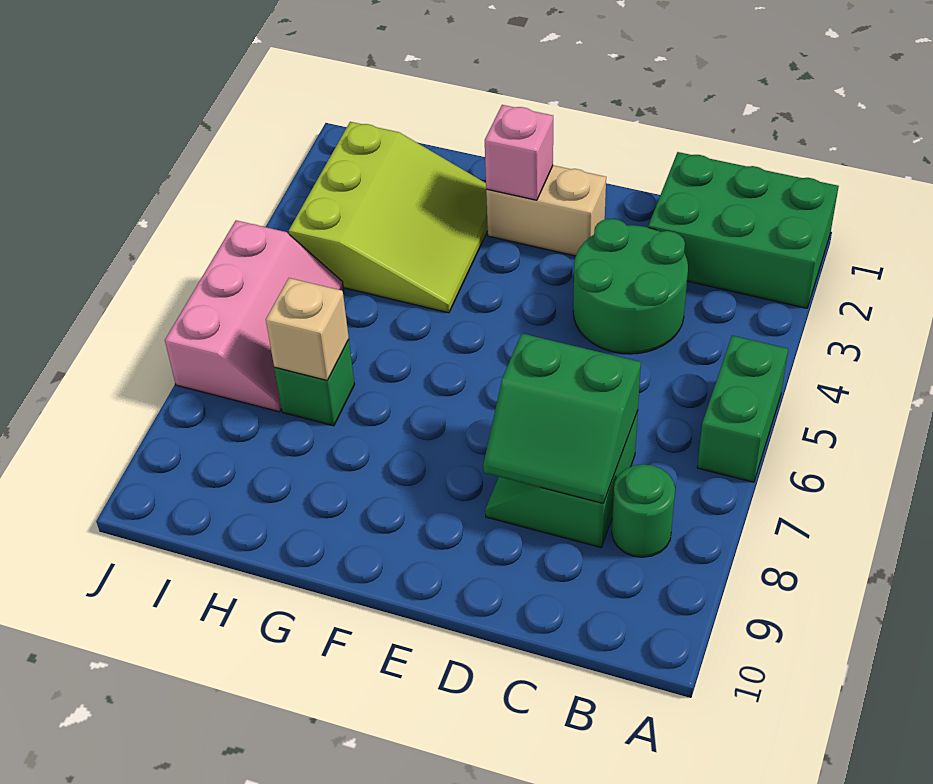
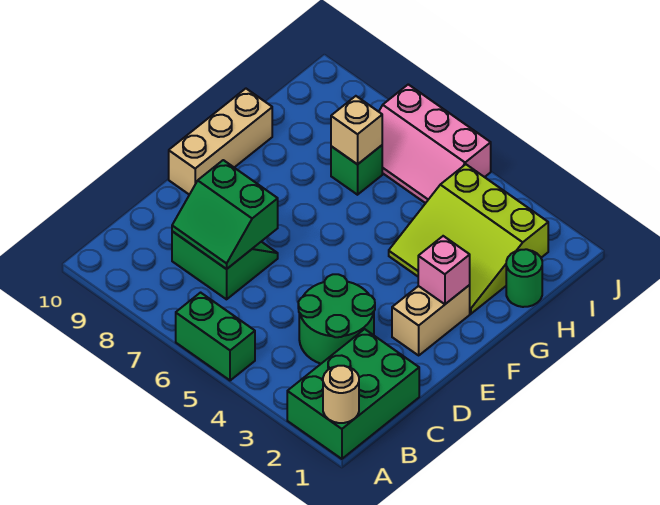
none -> tan round brick A1 level 2
green round brick B8 level 1 -> green round brick H1 level 1
green slope C7:D8 level 2 top 7 -> green slope C7:D8 level 2 top D
none -> tan brick E10:G10 level 1

